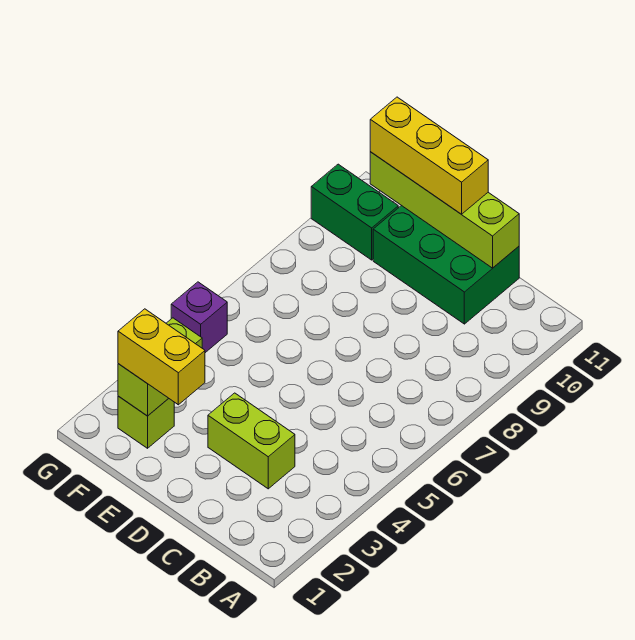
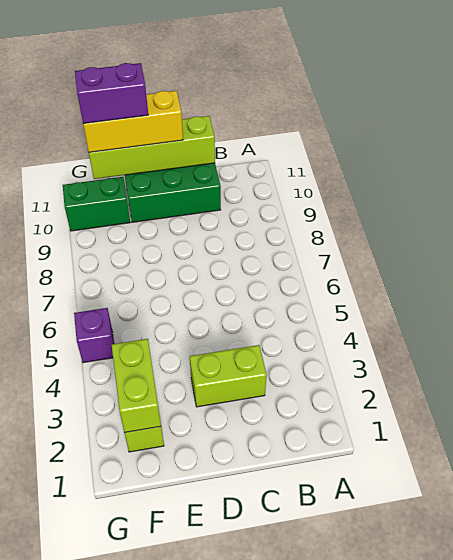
yellow brick E2:F2 level 3 -> none
none -> purple brick E11:F11 level 4

